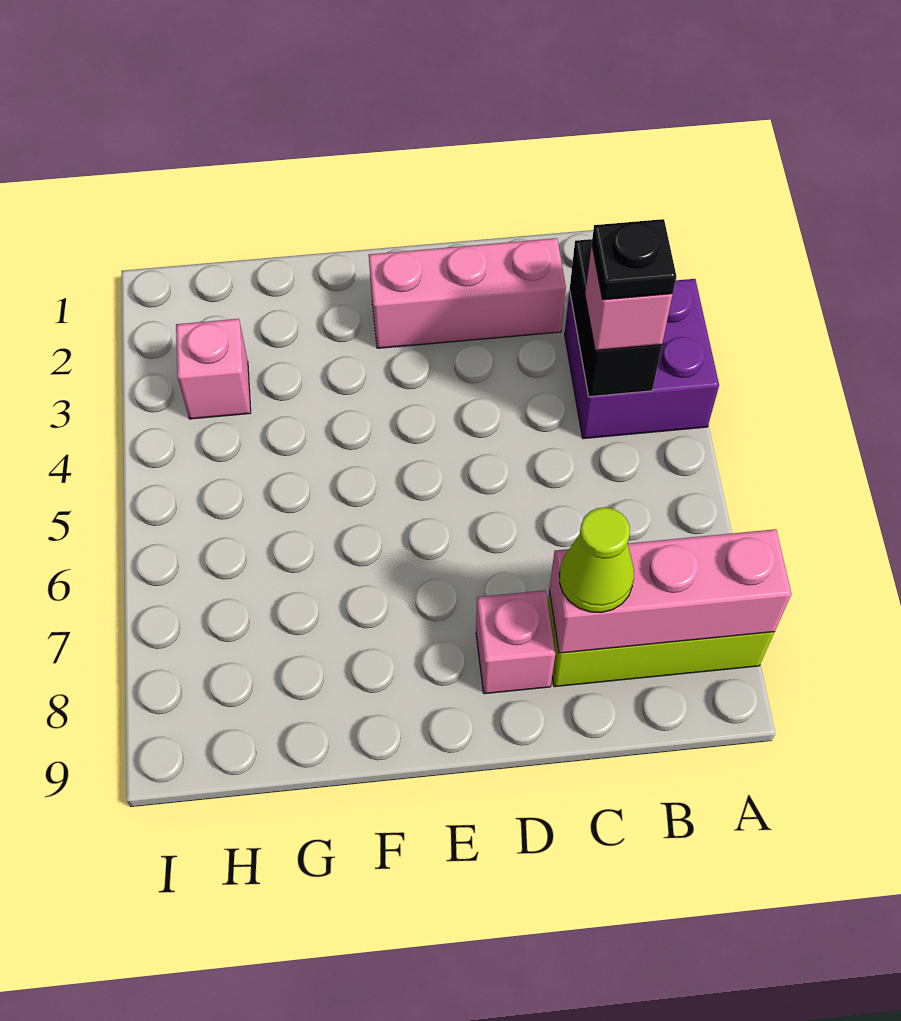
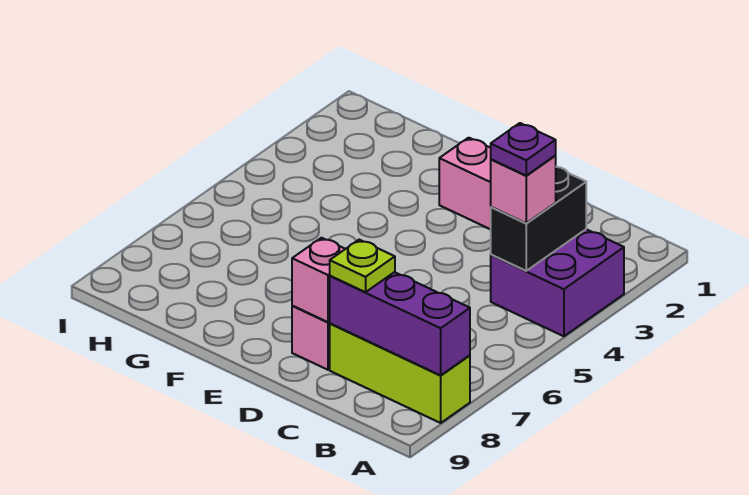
pink brick A8:C8 level 2 -> purple brick A8:C8 level 2
black plate B4 level 4 -> purple plate B4 level 4
lime cone C8 level 3 -> lime plate C8 level 3
pink brick H3 level 1 -> pink brick D8 level 2

